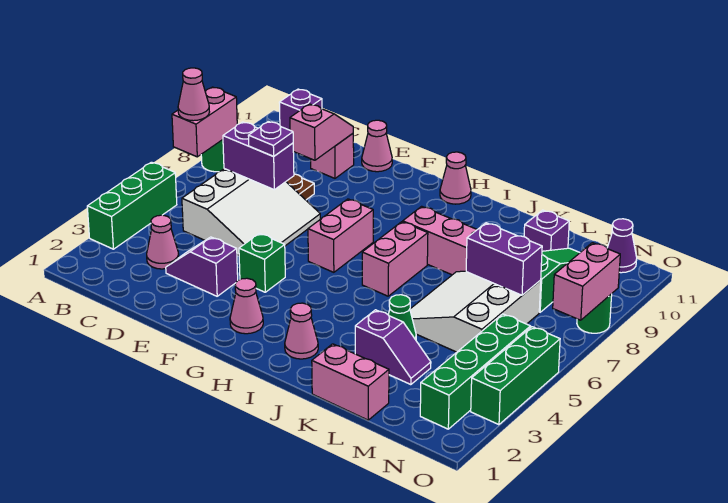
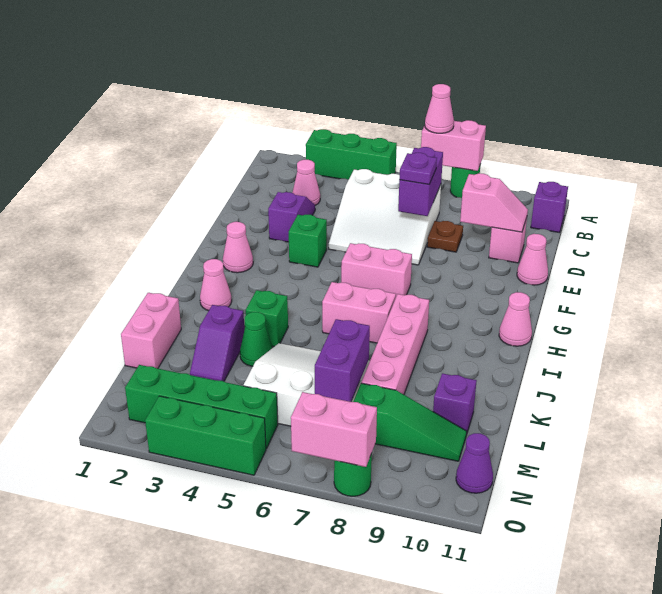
none -> green brick J4 level 1

